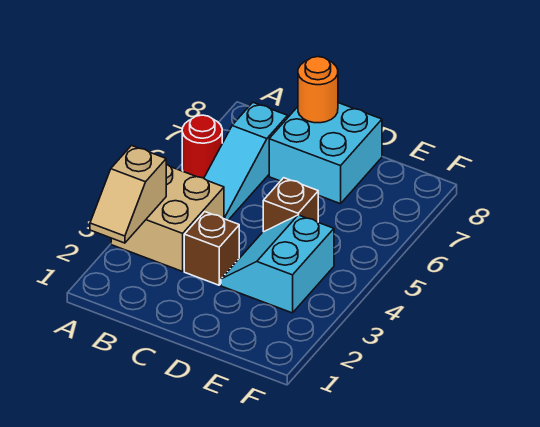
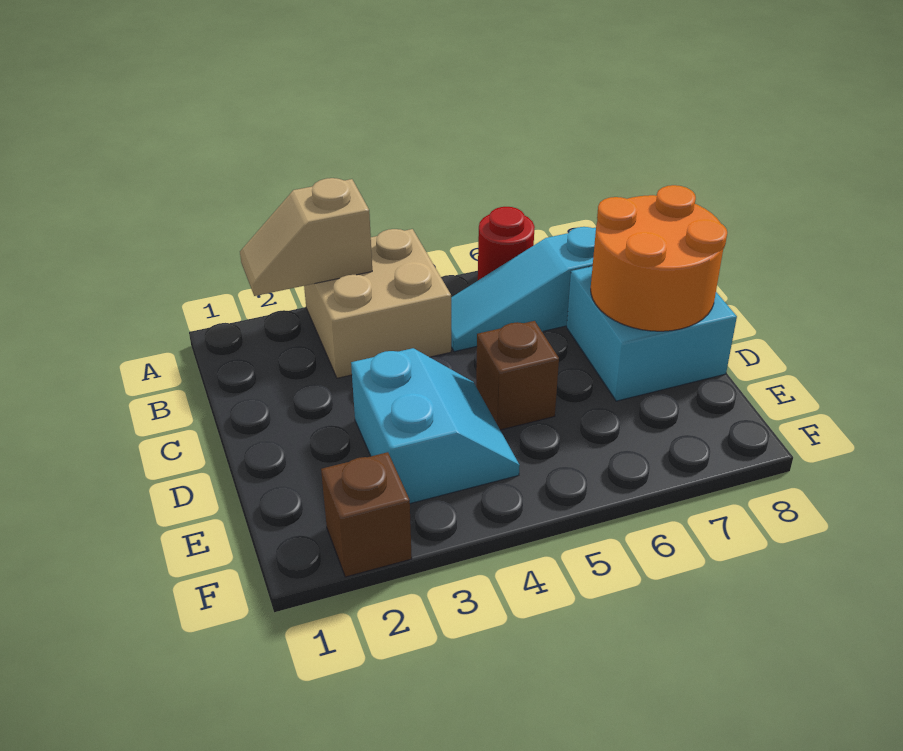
brown brick C3 level 1 -> brown brick F2 level 1
orange round brick C8 level 2 -> orange round brick C7:D8 level 2
cyan slope D3:E4 level 1 top E -> cyan slope D3:E4 level 1 top 3

